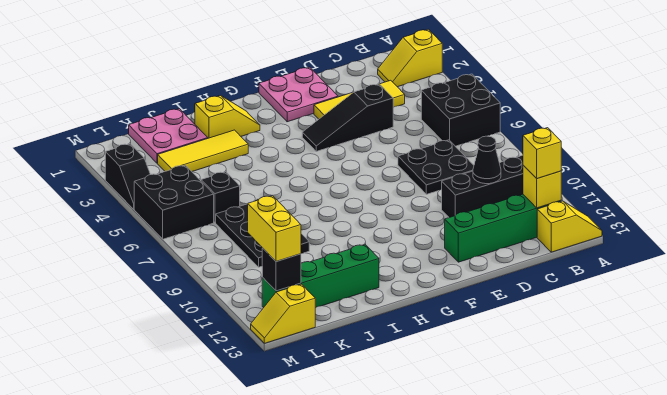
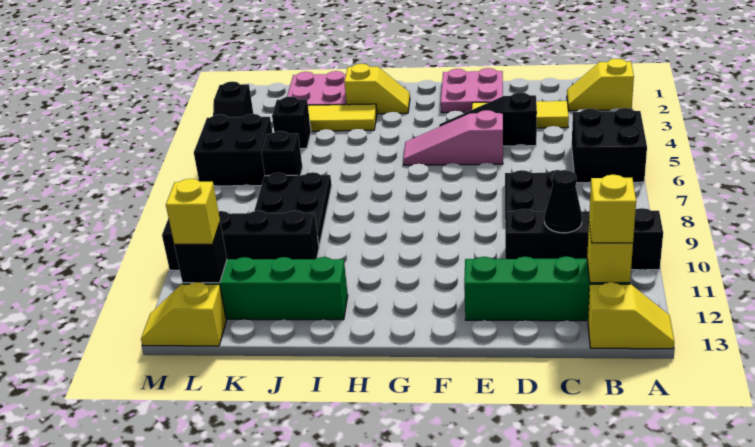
none -> pink slope E5:G5 level 1 top E
none -> black brick J10:M10 level 1
none -> black brick K4 level 1
yellow brick L11:L12 level 3 -> yellow brick L12 level 3

